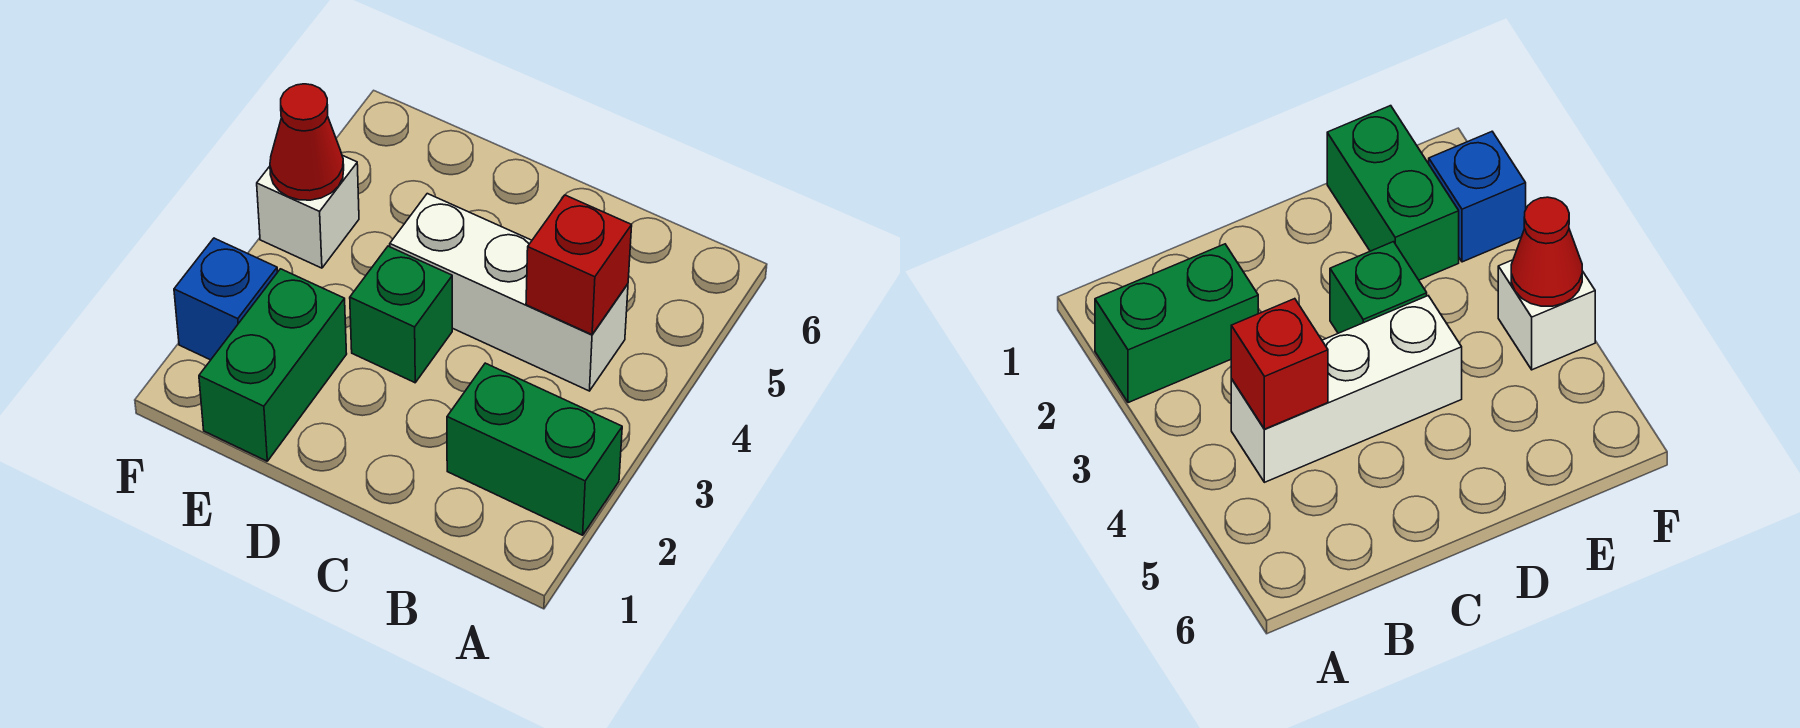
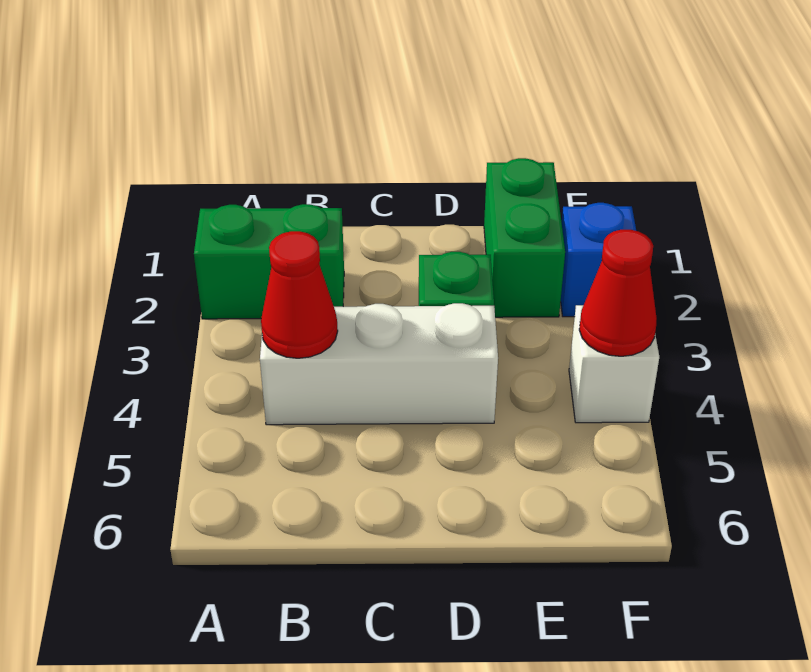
red brick B4 level 2 -> red cone B4 level 2

